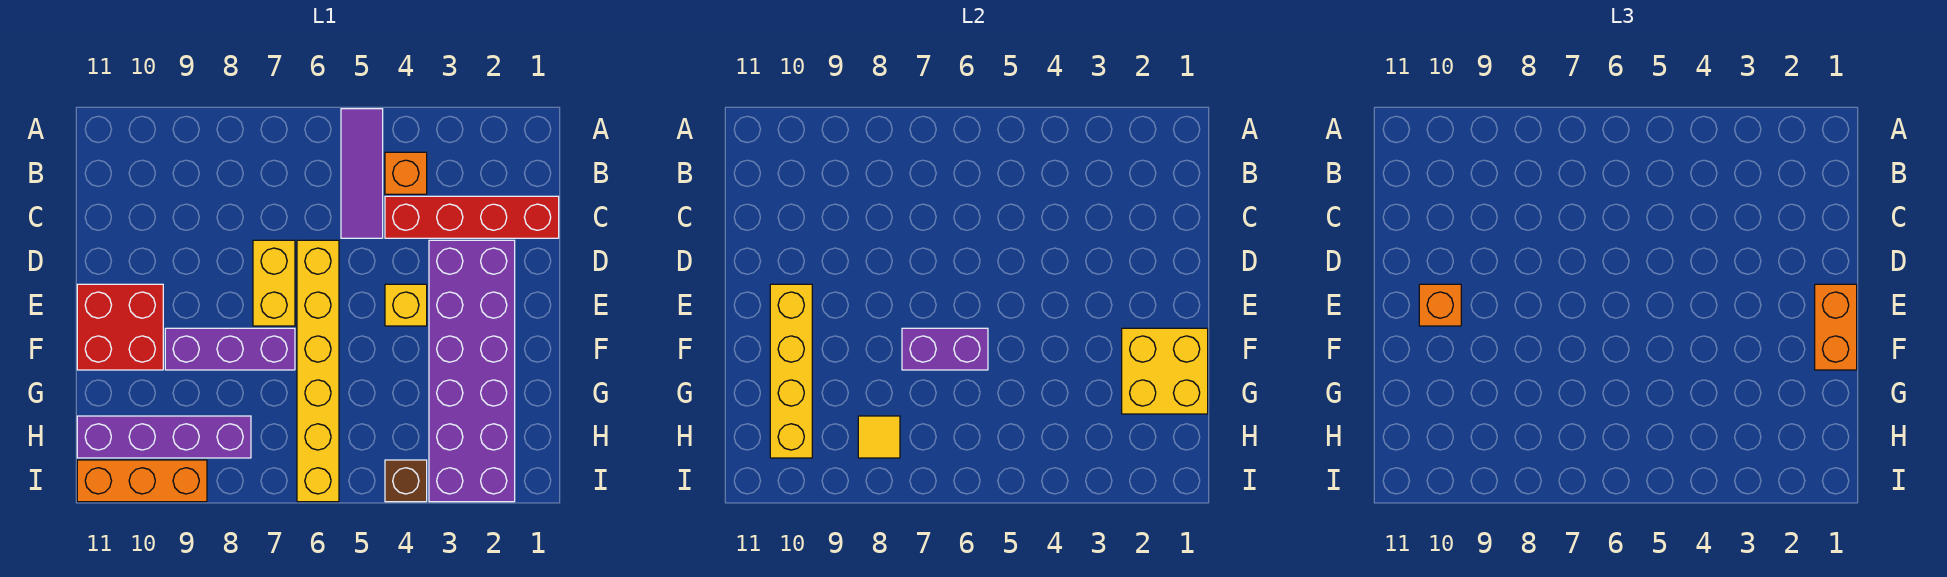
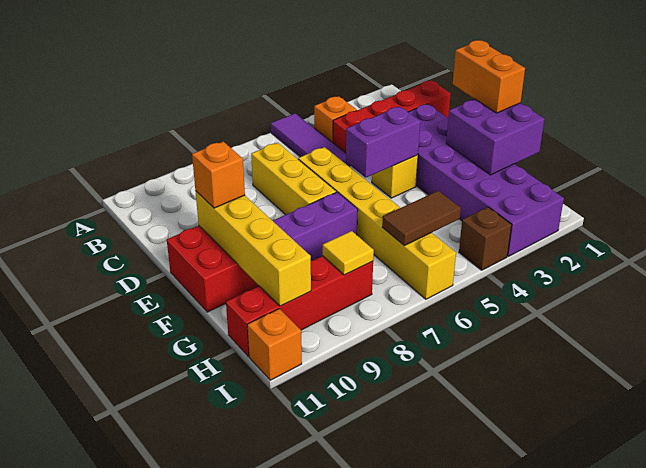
yellow brick D7:E7 level 1 -> yellow brick C7:E7 level 1
yellow brick F1:G2 level 2 -> purple brick F1:G2 level 2
purple brick F6:F7 level 2 -> purple brick E4:E5 level 2
none -> brown tile H5:H6 level 2
purple brick H8:H11 level 1 -> red brick H8:H11 level 1
orange brick I9:I11 level 1 -> orange brick I11 level 1

